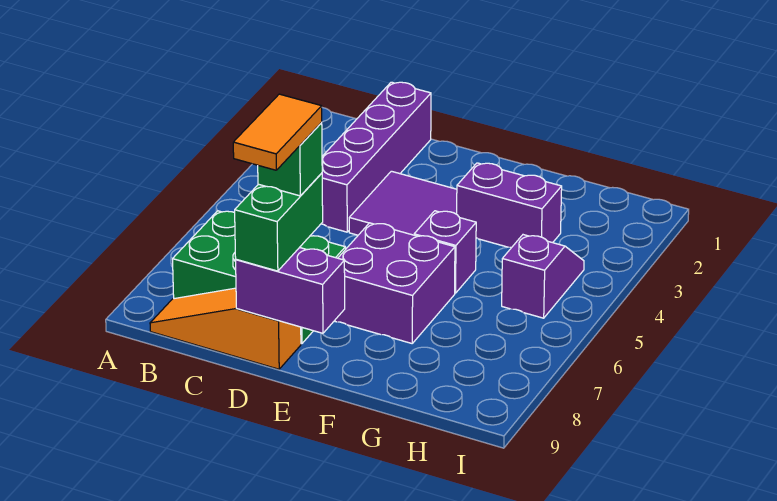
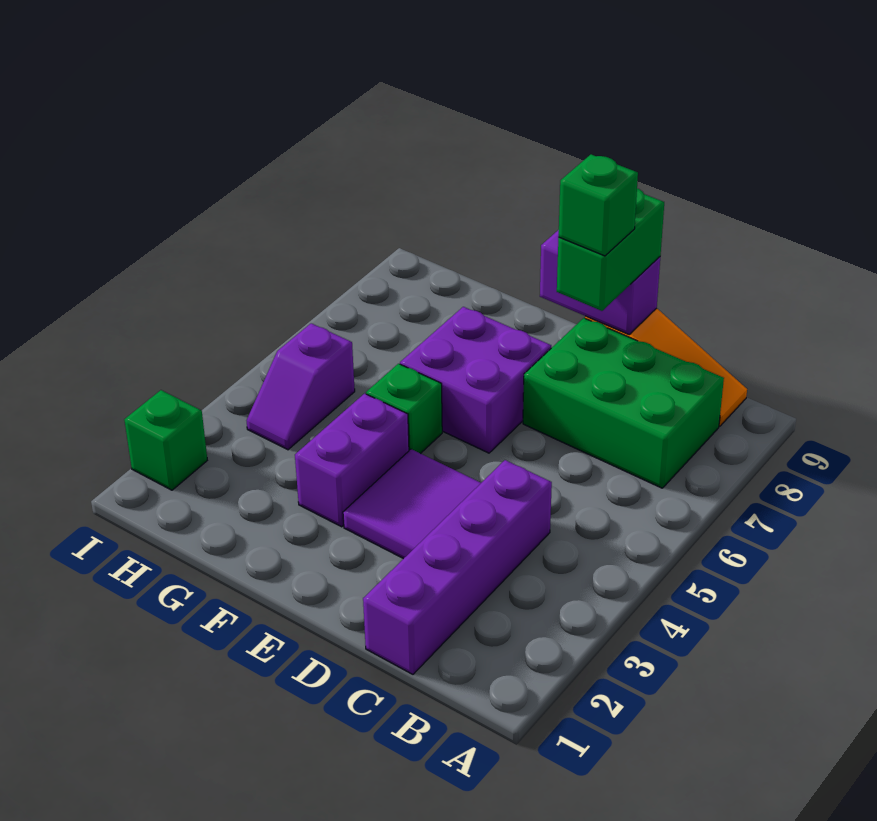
orange tile D8:D9 level 5 -> none
purple brick F3:G3 level 1 -> purple brick F3:F4 level 1
purple brick F5 level 1 -> green brick F5 level 1
none -> green brick I2 level 1

